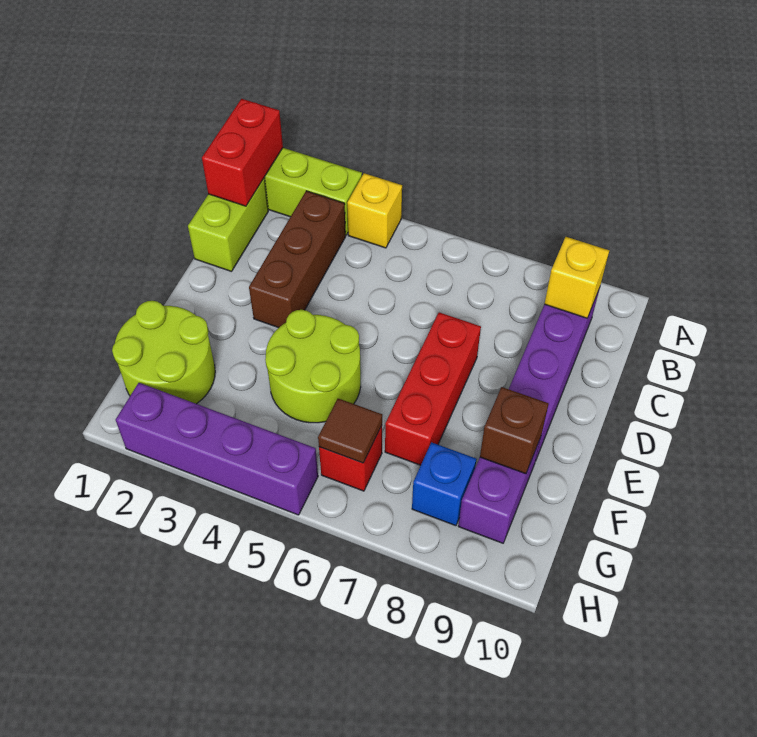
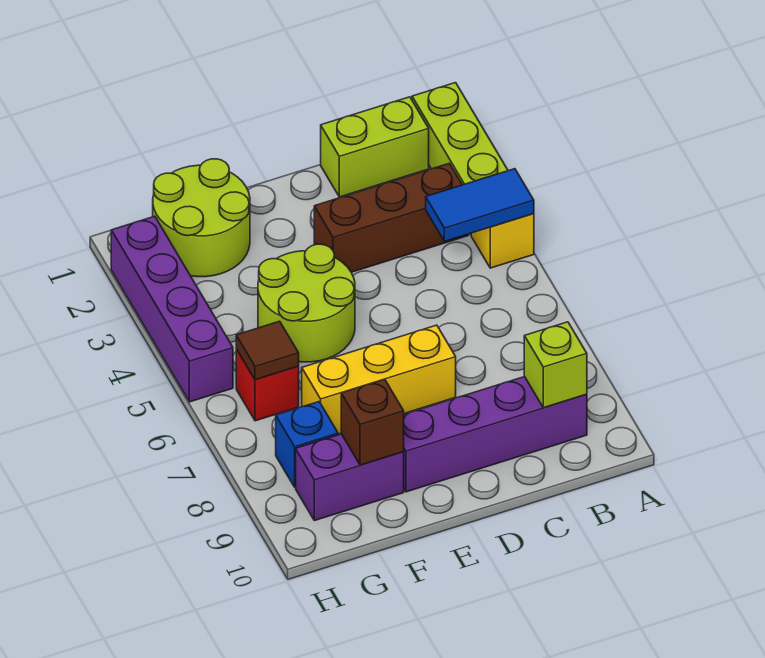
red brick A1:B1 level 2 -> none
none -> blue tile A4:B4 level 2
yellow brick B9 level 2 -> lime brick B9 level 2
red brick D7:F7 level 1 -> yellow brick D7:F7 level 1

